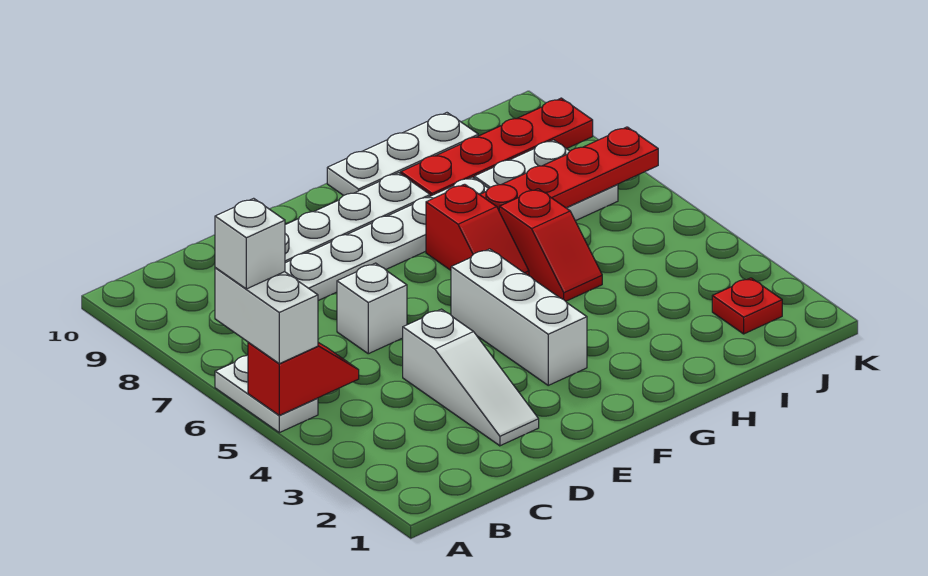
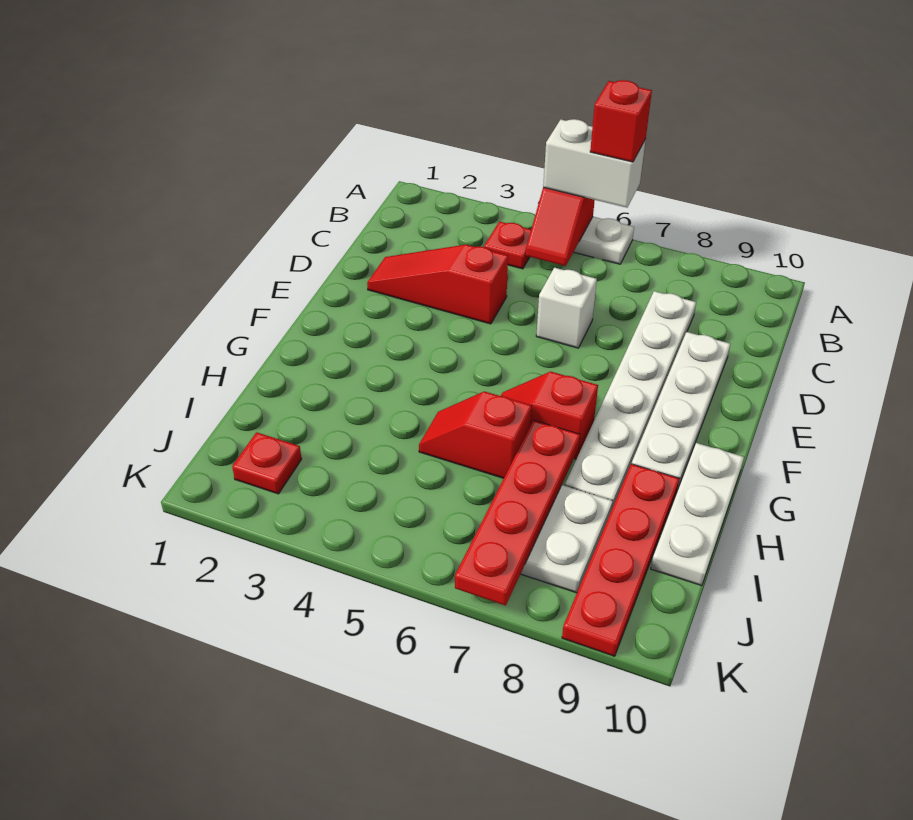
white brick A6 level 4 -> red brick A6 level 4
none -> red plate B4 level 1
white slope D2:D4 level 1 top 4 -> red slope D2:D4 level 1 top 4
white brick F3:F5 level 1 -> none

